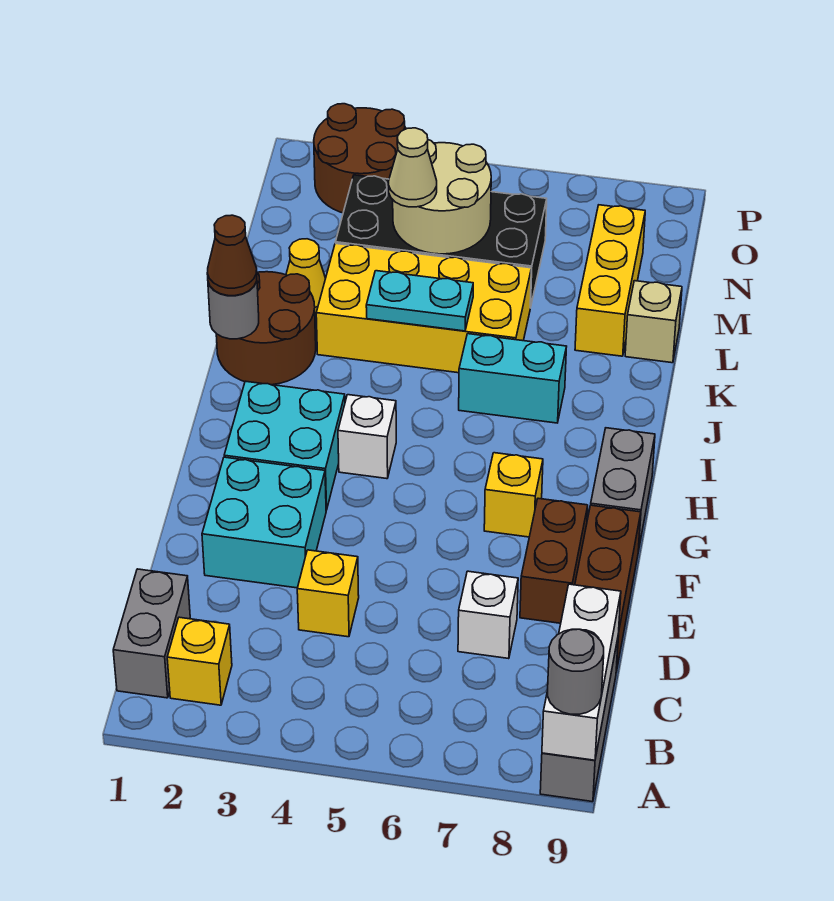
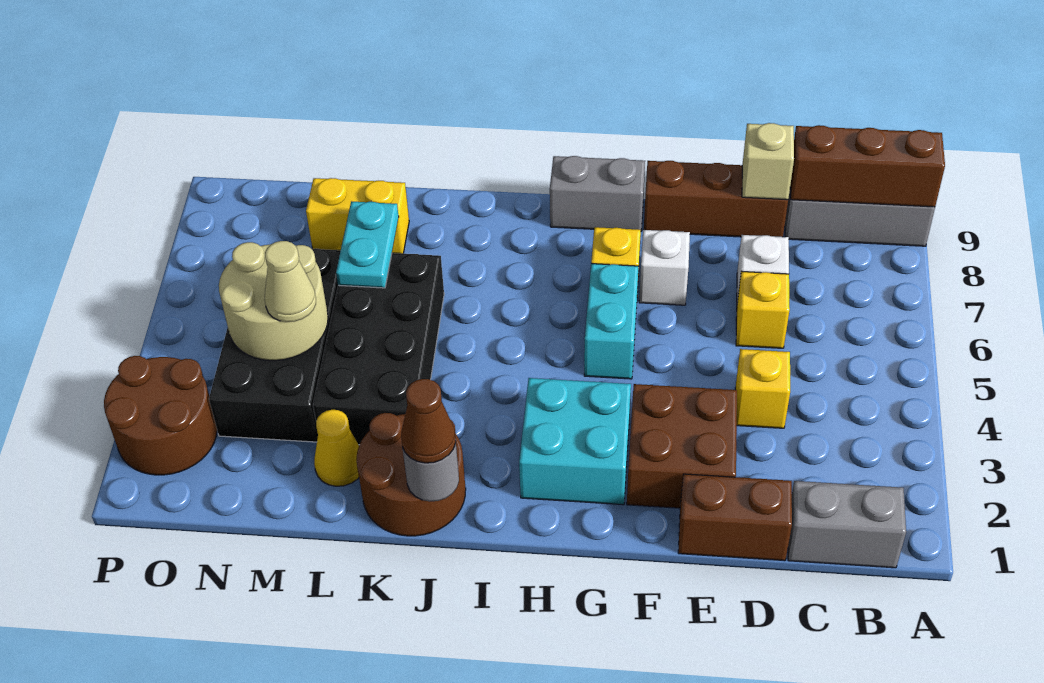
white brick A9:C9 level 2 -> brown brick A9:C9 level 2
grey round brick A9 level 3 -> none
yellow brick B2 level 1 -> yellow brick D6 level 1
cyan brick E2:F3 level 1 -> brown brick E2:F3 level 1
brown brick E8:F8 level 1 -> brown brick D1:E1 level 1
white brick H4 level 1 -> white brick F7 level 1
cyan brick J6:J7 level 1 -> cyan brick G5:G6 level 1
yellow brick K3:L6 level 1 -> black brick K3:L6 level 1
cyan plate K4:K5 level 2 -> cyan plate L6:L7 level 2
yellow brick L8:N8 level 1 -> yellow brick L8:M8 level 1
tan brick L9 level 1 -> tan brick D9 level 2

